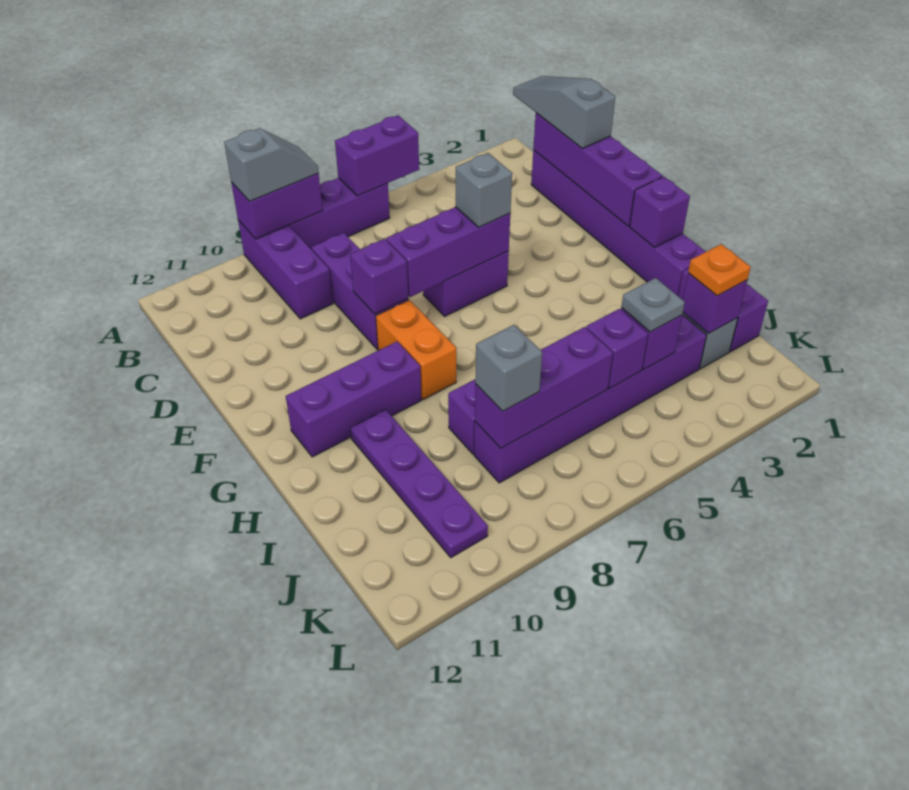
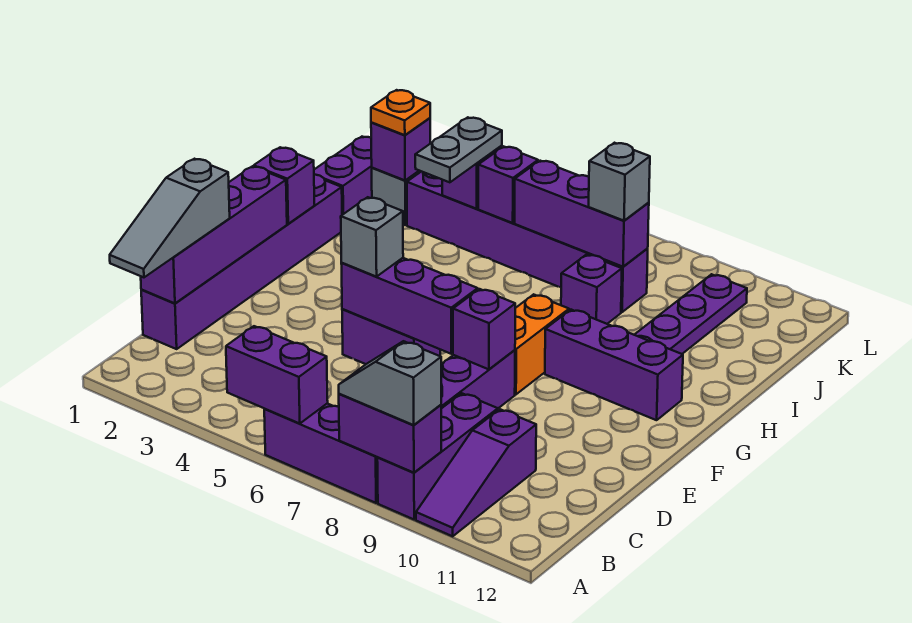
none -> purple slope A10:C10 level 1 top C
grey plate J4 level 3 -> grey plate I4:J4 level 3

